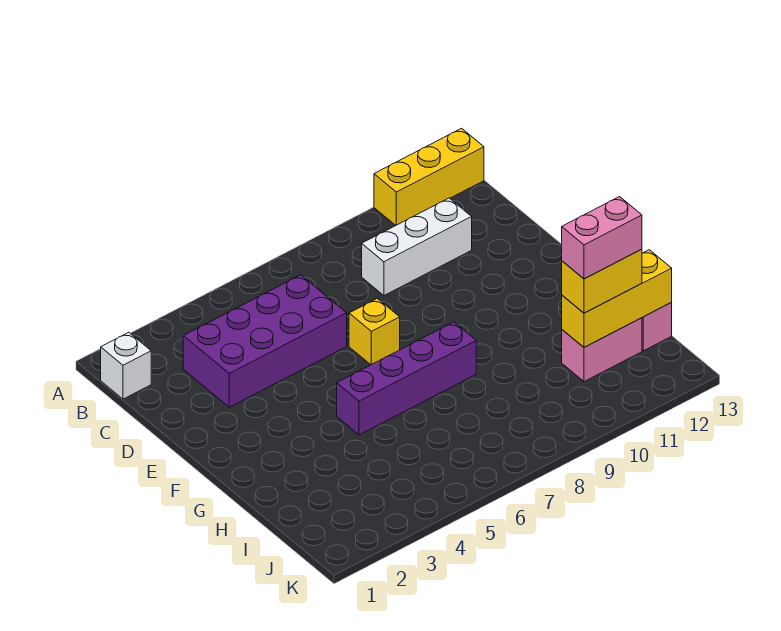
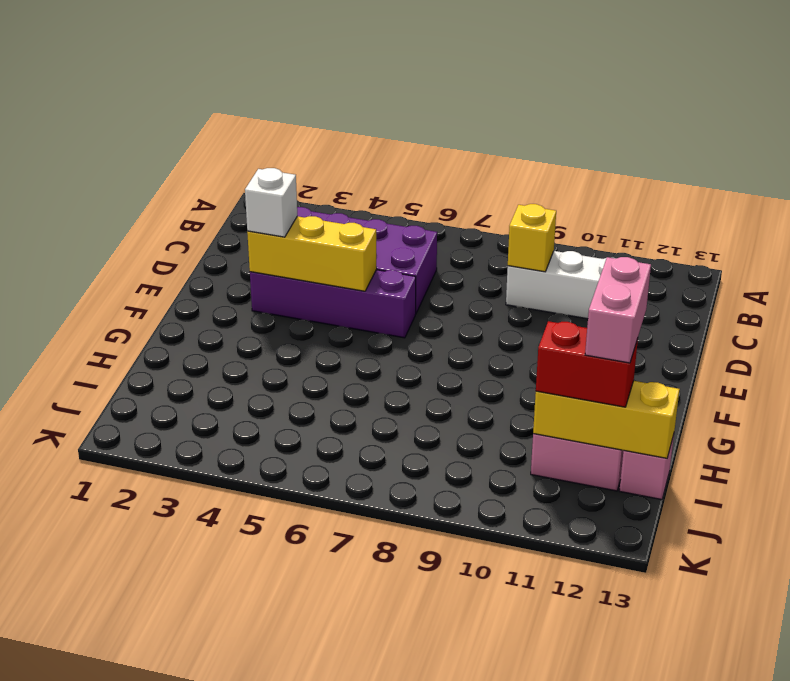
yellow brick A11:A13 level 1 -> yellow brick E3:E5 level 2
white brick B1 level 1 -> white brick E3 level 3
yellow brick E7 level 1 -> yellow brick C9 level 2
purple brick G5:G8 level 1 -> purple brick E3:E6 level 1
yellow brick I11:I12 level 3 -> red brick I11:I12 level 3
pink brick I11:I12 level 4 -> pink brick H12:I12 level 4

